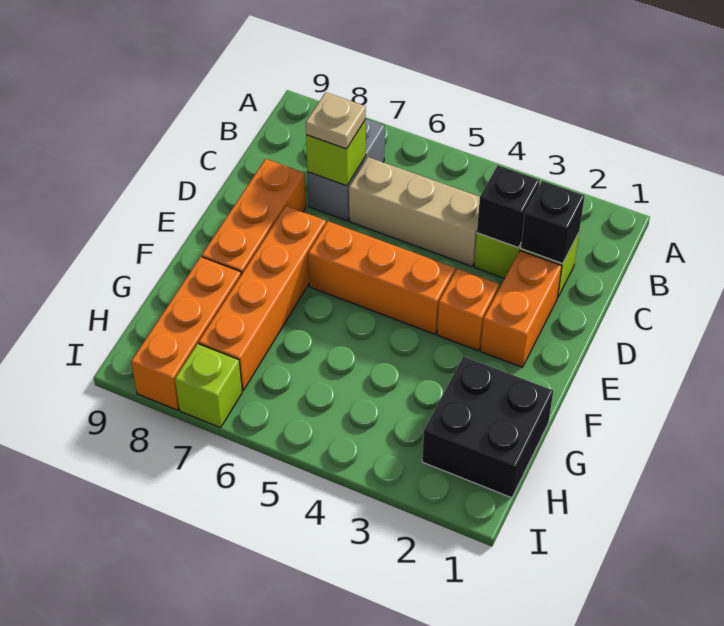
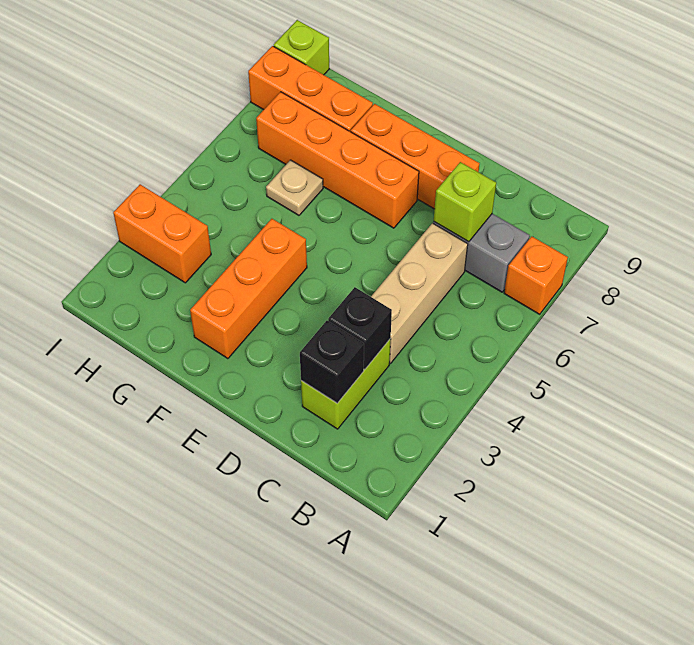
tan plate C7 level 3 -> tan plate G6 level 1
orange brick D2:E2 level 1 -> orange brick H3:I3 level 1
orange brick E3 level 1 -> orange brick A7 level 1
orange brick E4:E6 level 1 -> orange brick F2:F4 level 1
black brick G1:H2 level 1 -> none
lime brick I7 level 1 -> lime brick I9 level 1

